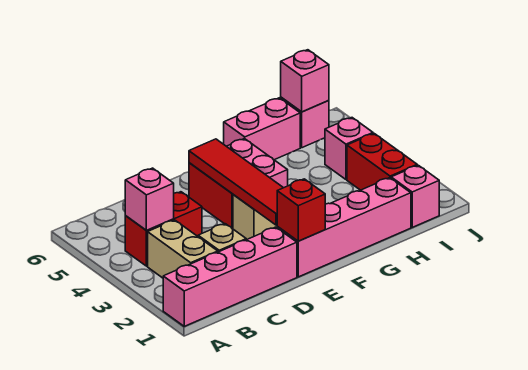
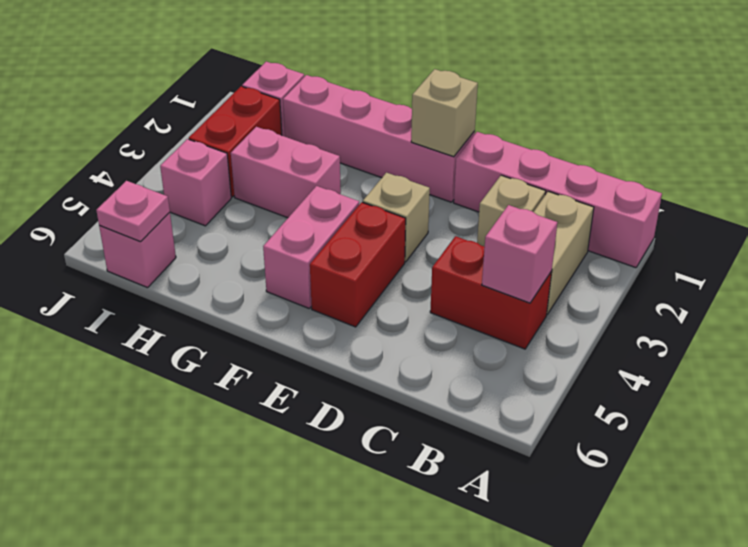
red brick E1 level 2 -> tan brick E1 level 2
red tile E2:E5 level 2 -> none
pink brick G6:H6 level 1 -> pink brick G3:H3 level 1
pink brick I6 level 2 -> pink plate I6 level 2

